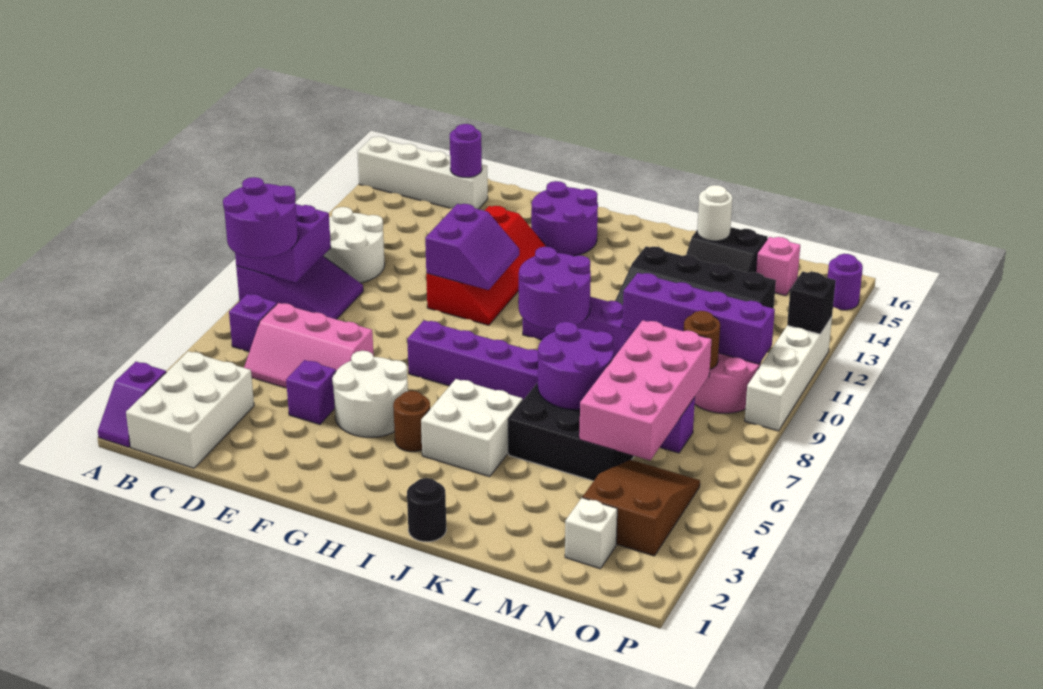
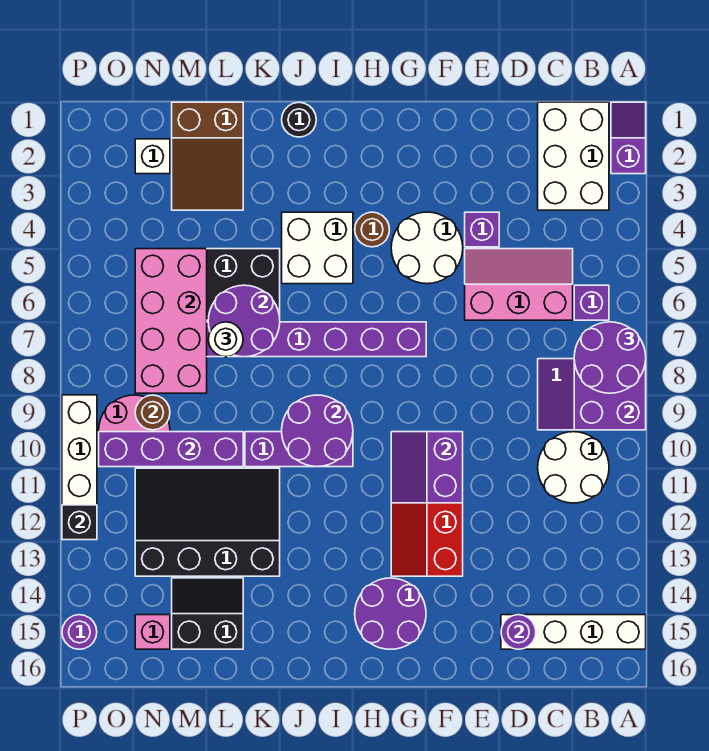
white round brick L15 level 2 -> white round brick L7 level 3
brown slope N3:O5 level 1 top 3 -> brown slope L1:M3 level 1 top 1

